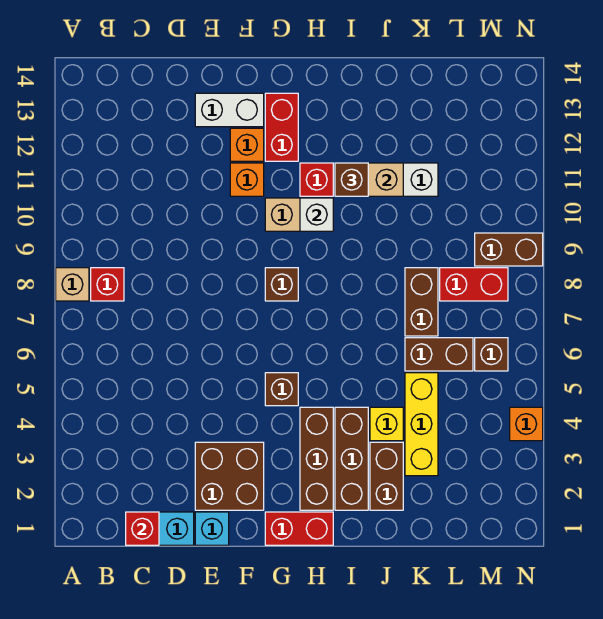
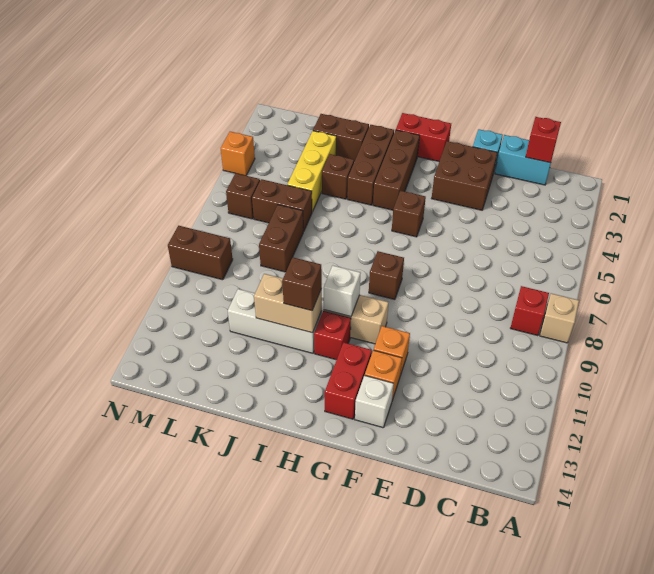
white brick E13:F13 level 1 -> white brick F13 level 1
brown brick J2:J3 level 1 -> brown brick J2:K2 level 1
yellow brick J4 level 1 -> brown brick J4 level 1
red brick L8:M8 level 1 -> none

